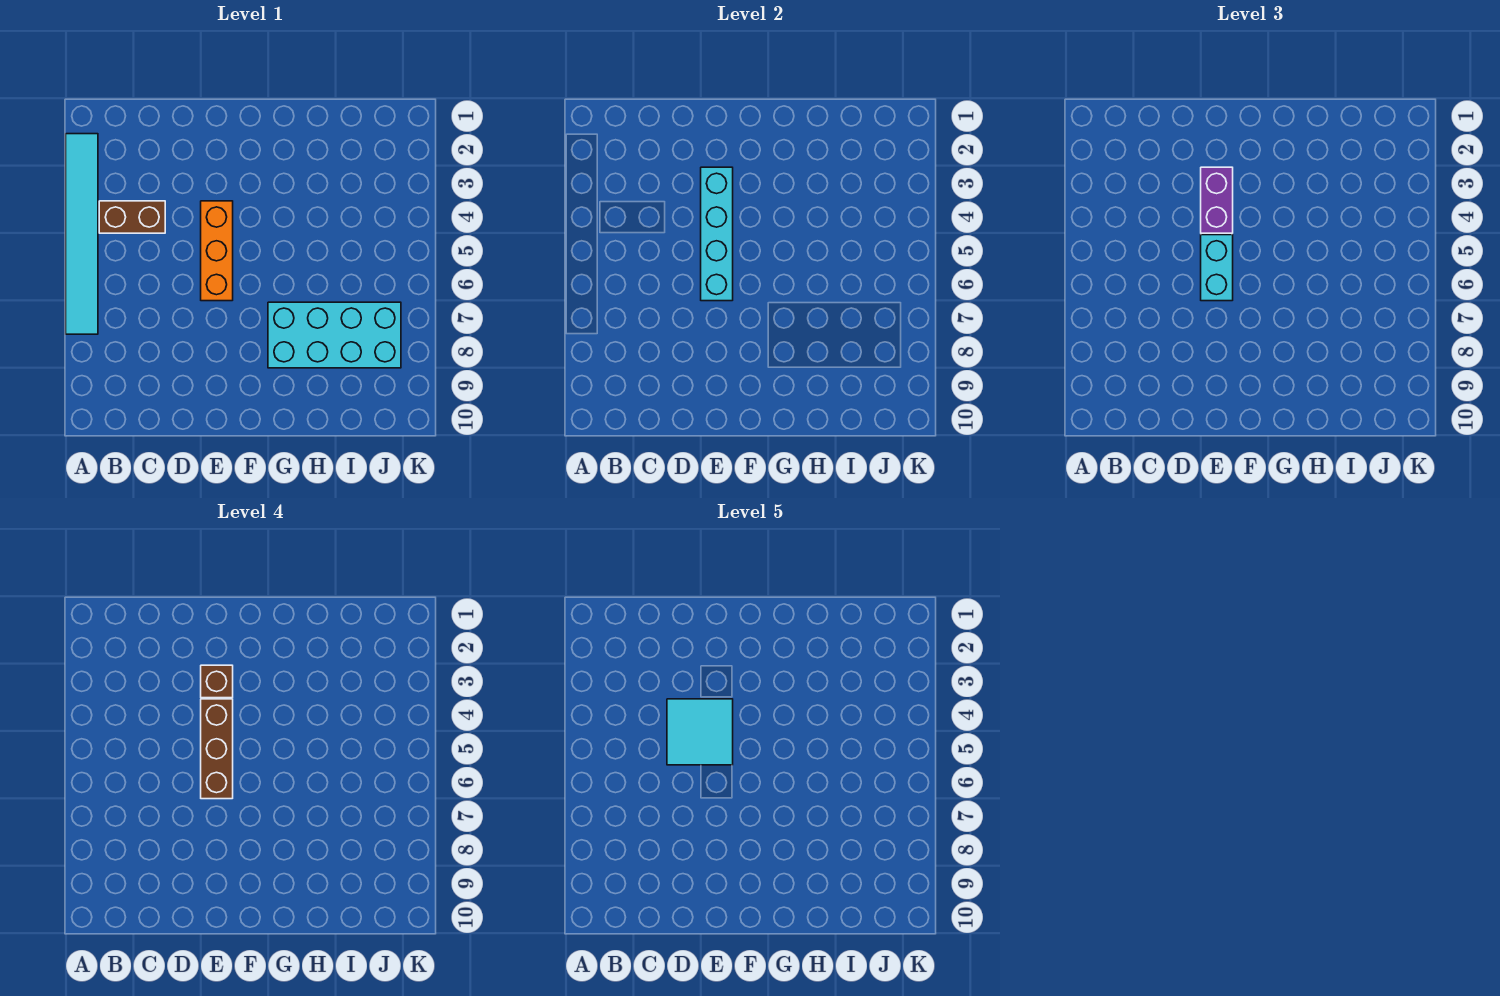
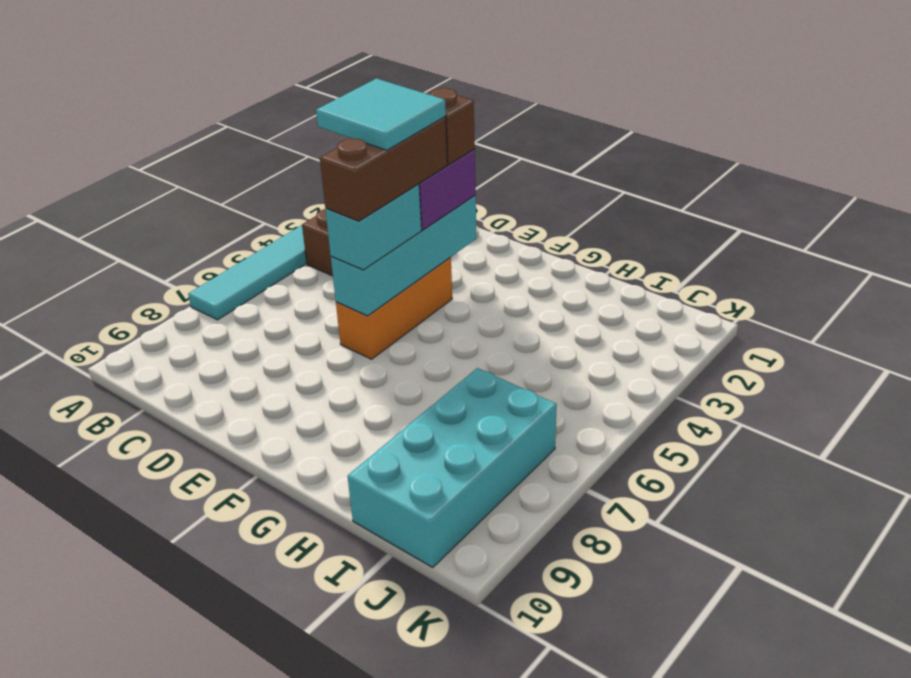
cyan brick G7:J8 level 1 -> cyan brick I7:J10 level 1

